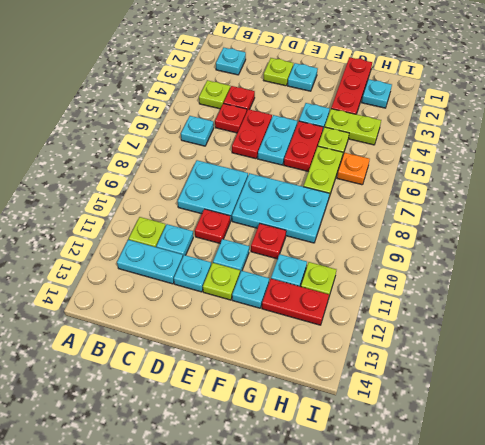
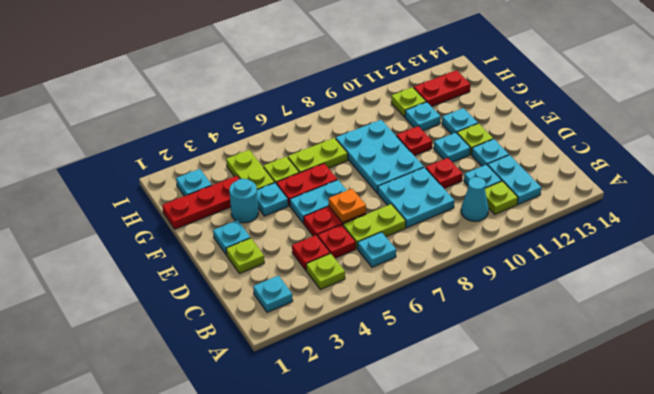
none -> cyan cone B10 level 1
none -> lime plate C6:C7 level 1
none -> cyan round brick F3 level 1
red plate G12:H12 level 1 -> red plate H12:H13 level 1
orange plate H6 level 1 -> orange plate D6 level 2

